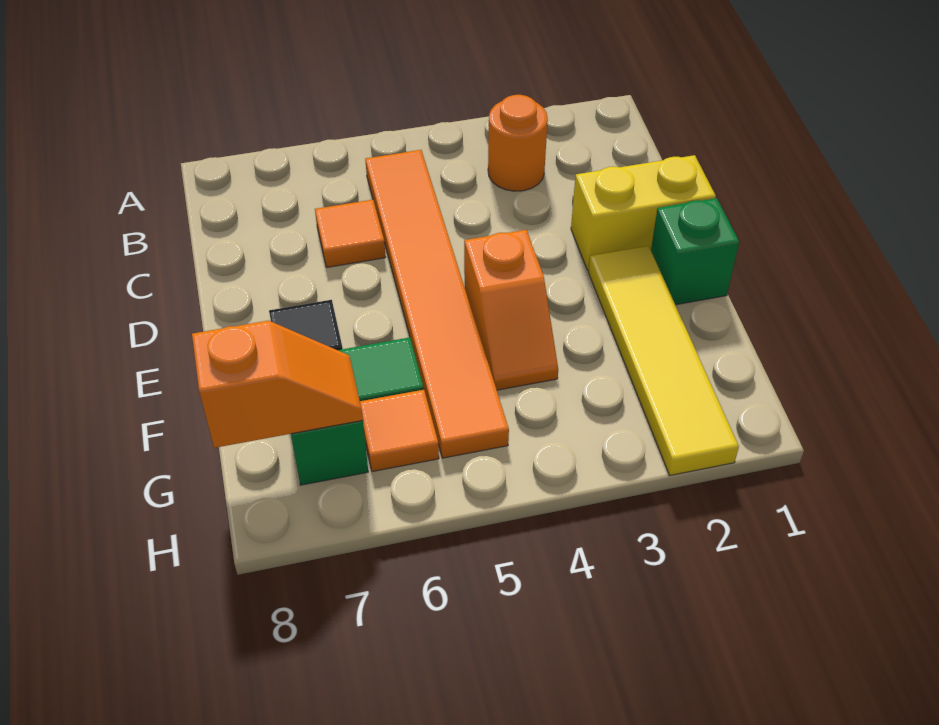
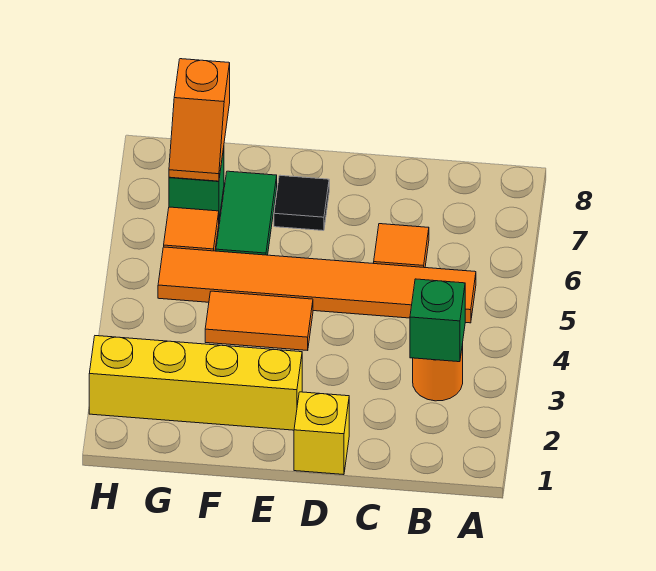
yellow brick D1:D2 level 1 -> yellow brick D1 level 1
green brick E1 level 1 -> green brick B3 level 2
yellow tile E2:H2 level 1 -> yellow brick E2:H2 level 1
orange slope E4:F4 level 1 top E -> orange tile E4:F4 level 1

